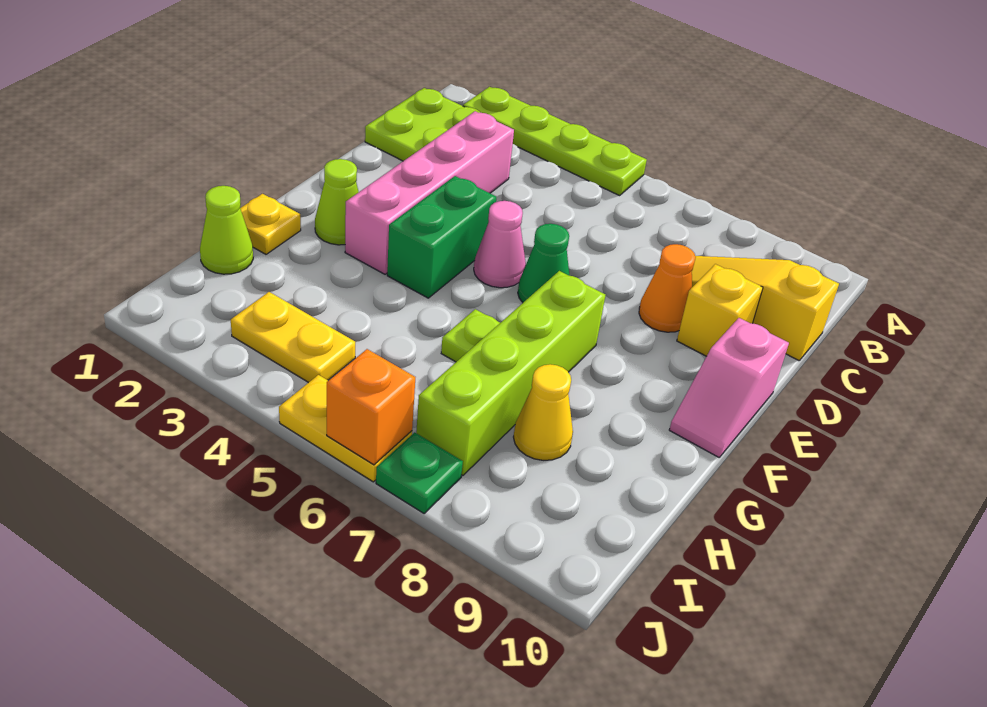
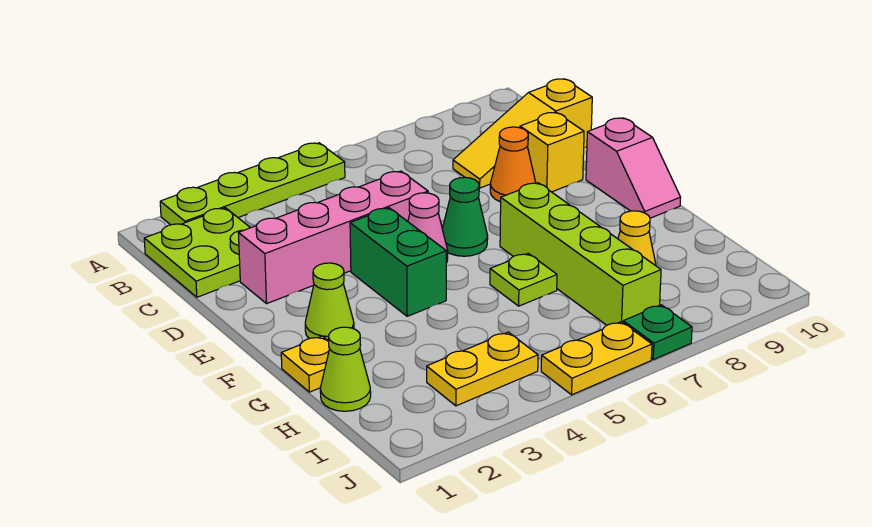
pink brick C3:F3 level 1 -> pink brick D2:D5 level 1
orange brick J6 level 2 -> none

